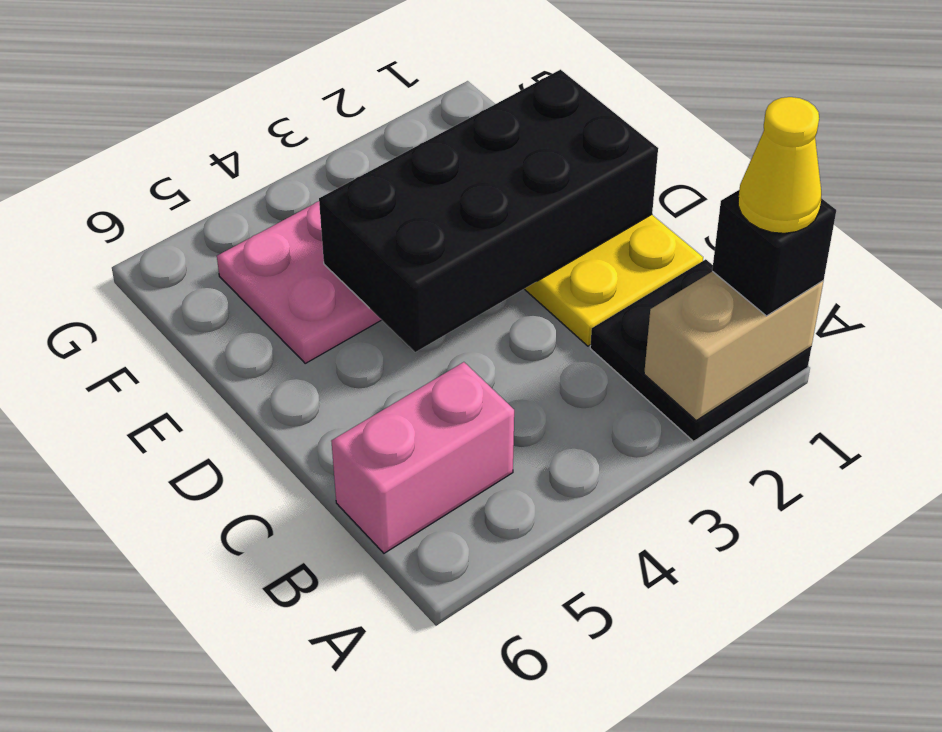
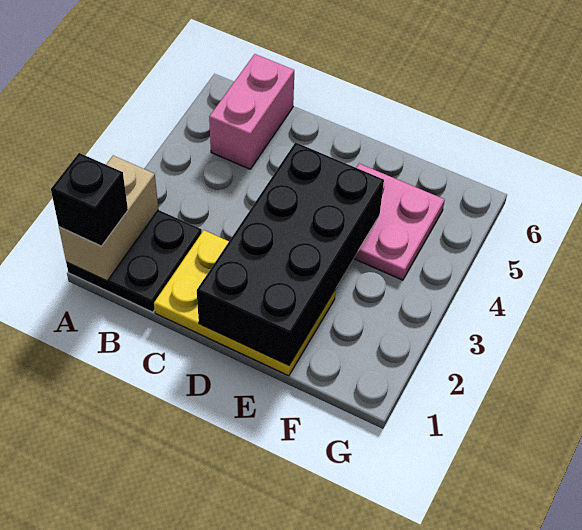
yellow cone A1 level 4 -> none

